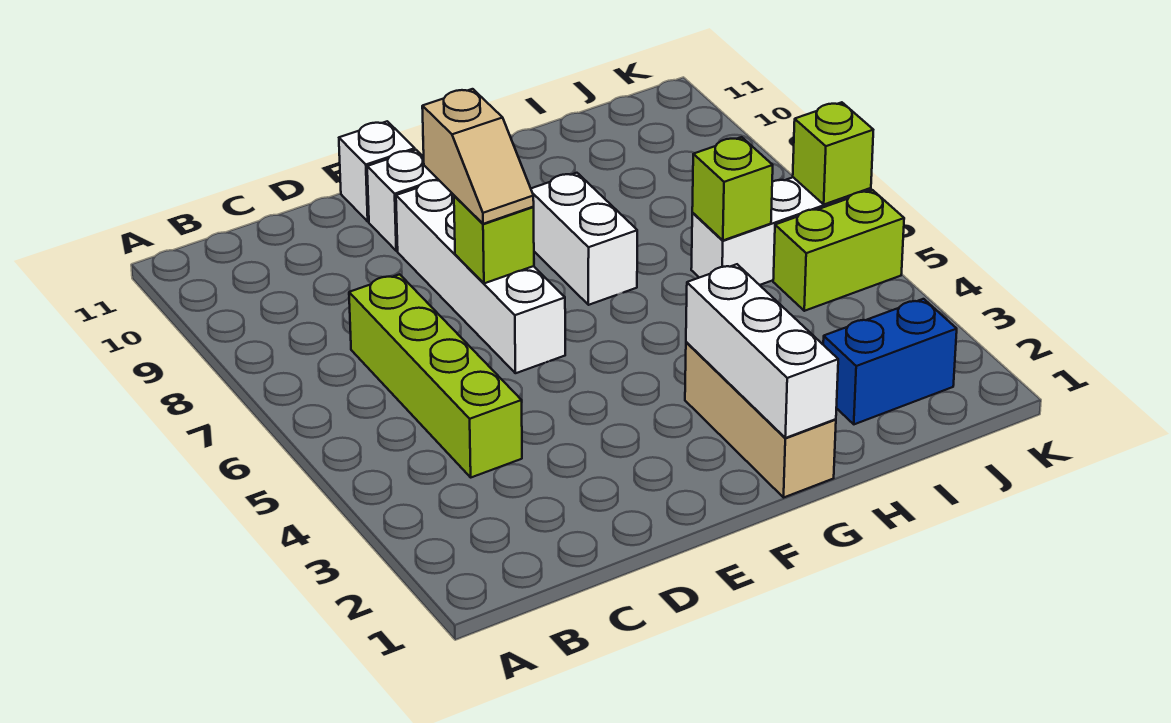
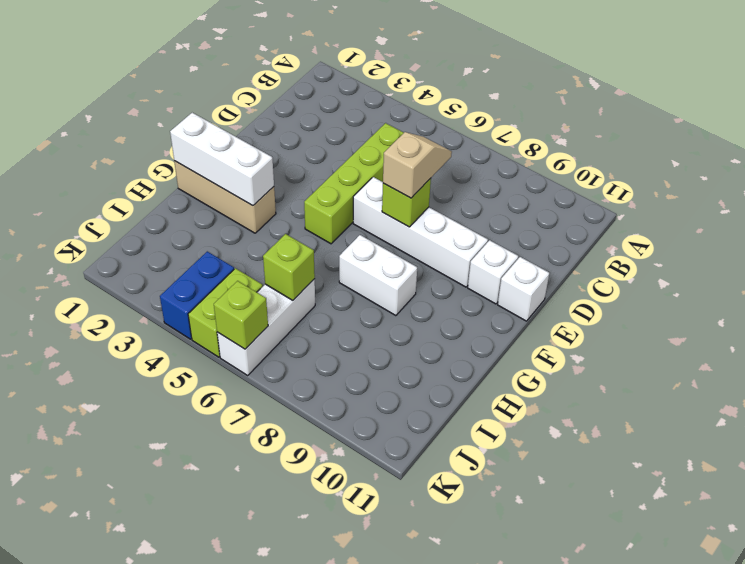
lime brick C4:C7 level 1 -> lime brick C5:F5 level 1
tan slope E7:E8 level 3 top 8 -> tan slope D7:E7 level 3 top E
blue brick I2:J2 level 1 -> blue brick J4:K4 level 1

